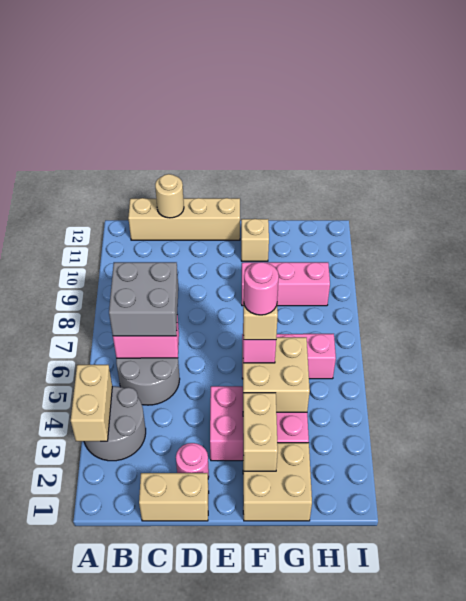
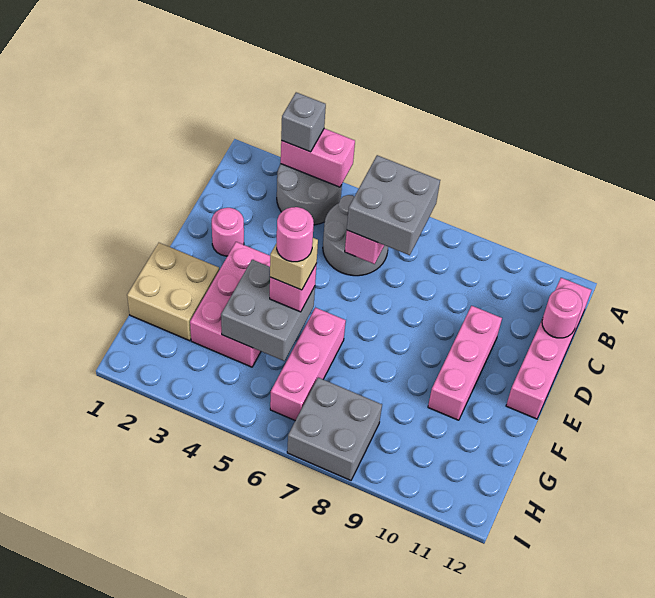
tan brick A3:A4 level 2 -> pink brick A3:A4 level 2
none -> grey brick A3 level 3
tan brick B12:E12 level 1 -> pink brick B12:E12 level 1
tan brick C1:D1 level 1 -> none
tan round brick C12 level 2 -> pink round brick C12 level 2
tan brick F2:F3 level 2 -> none
tan brick F4:G5 level 2 -> grey brick F4:G5 level 2
pink brick F9:H9 level 1 -> pink brick D10:F10 level 1
tan brick F11 level 1 -> none
none -> grey brick H7:I8 level 1

